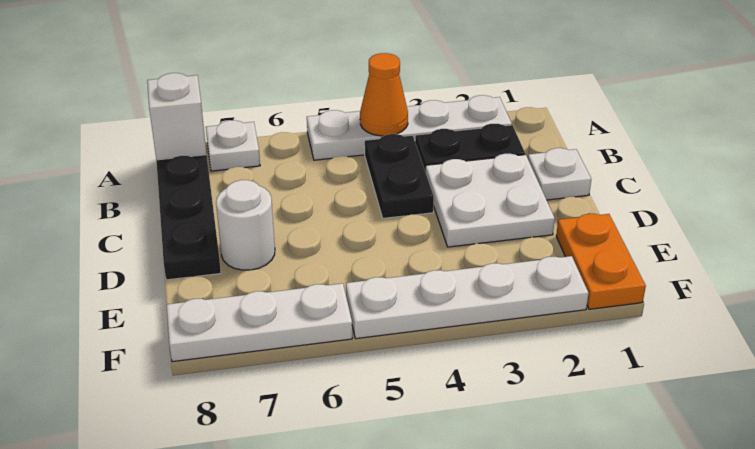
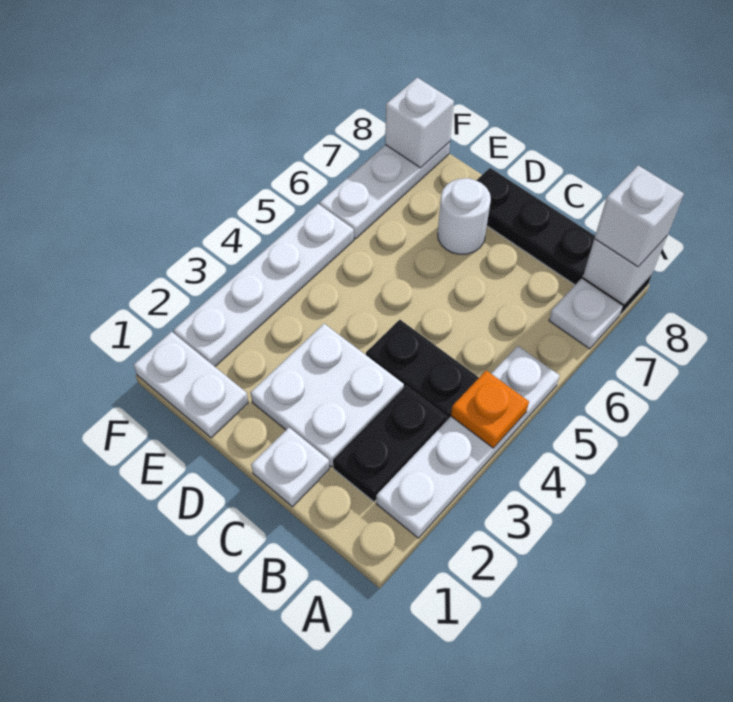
orange cone A4 level 2 -> orange plate A4 level 2
none -> white brick A8 level 3
orange plate E1:F1 level 1 -> white plate E1:F1 level 1
none -> white brick F8 level 2

